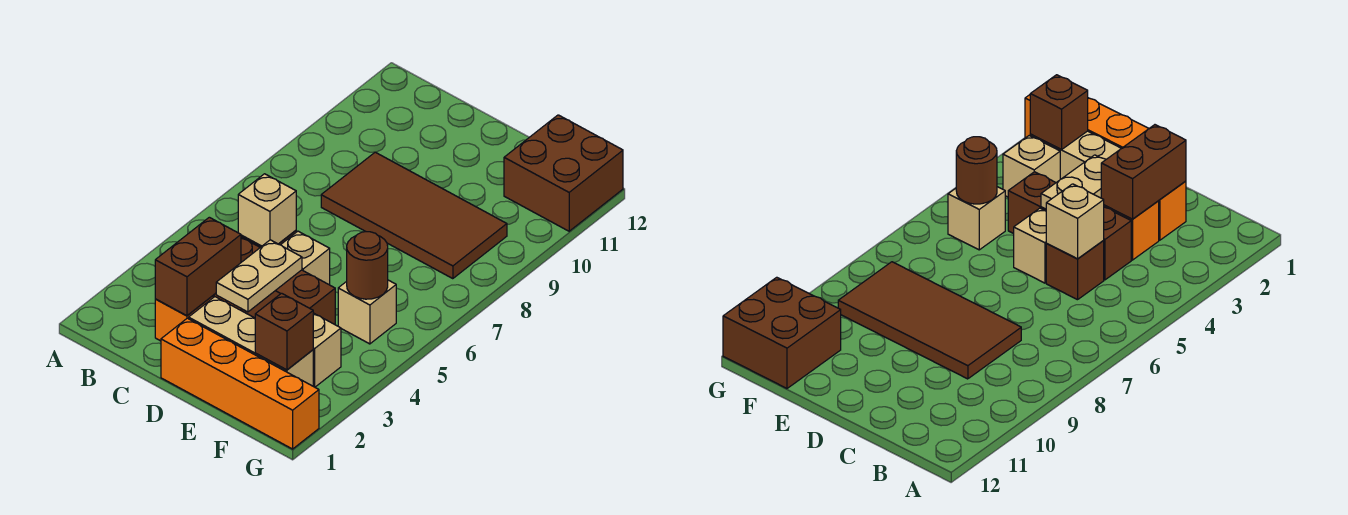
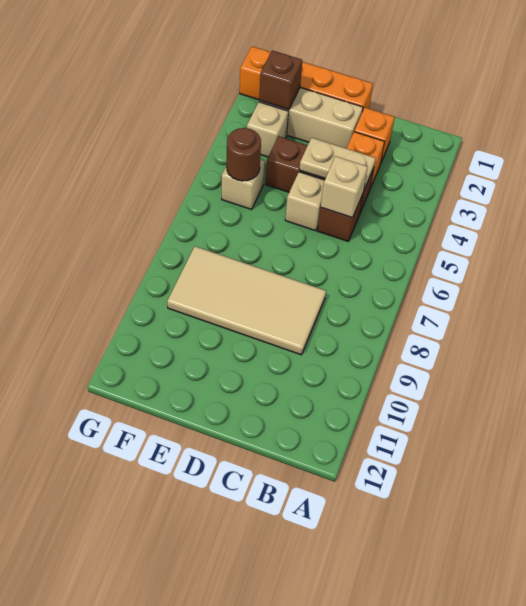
brown brick C2:C3 level 2 -> none
brown tile C8:F9 level 1 -> tan tile C8:F9 level 1
tan plate D3:D4 level 2 -> tan plate C4:D4 level 2
brown brick F11:G12 level 1 -> none

